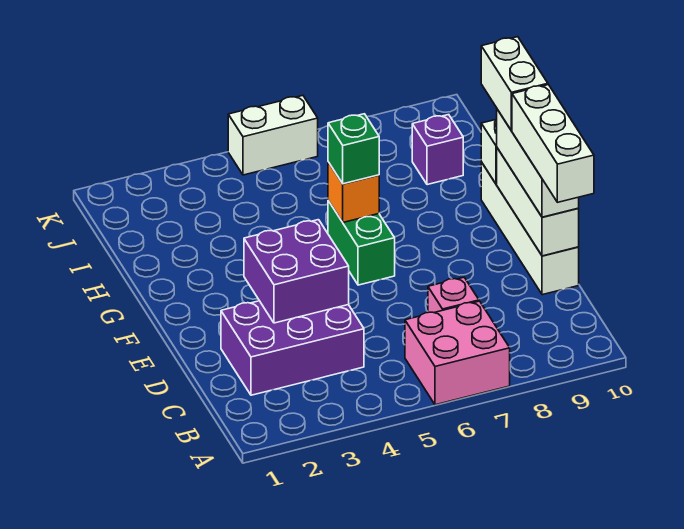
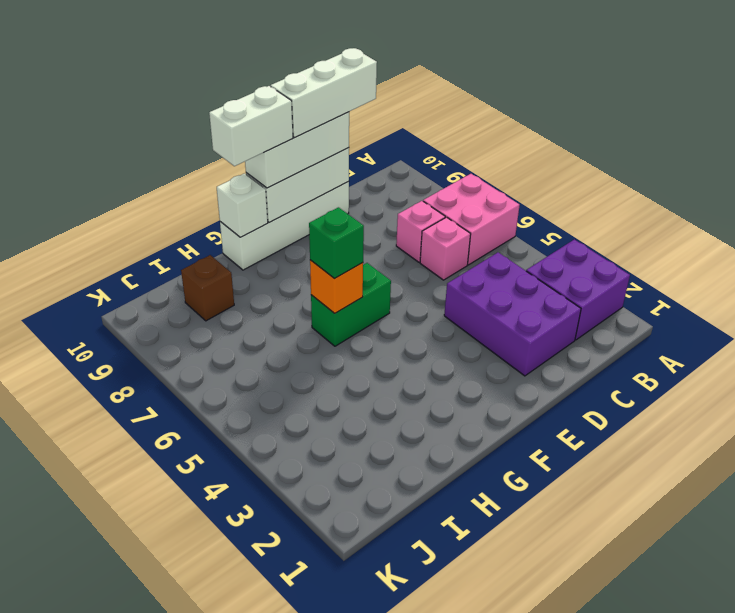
none -> pink brick C6 level 1
purple brick D3:E4 level 2 -> purple brick A2:B3 level 1
purple brick I9 level 1 -> brown brick I9 level 1
white brick K5:K6 level 1 -> none

